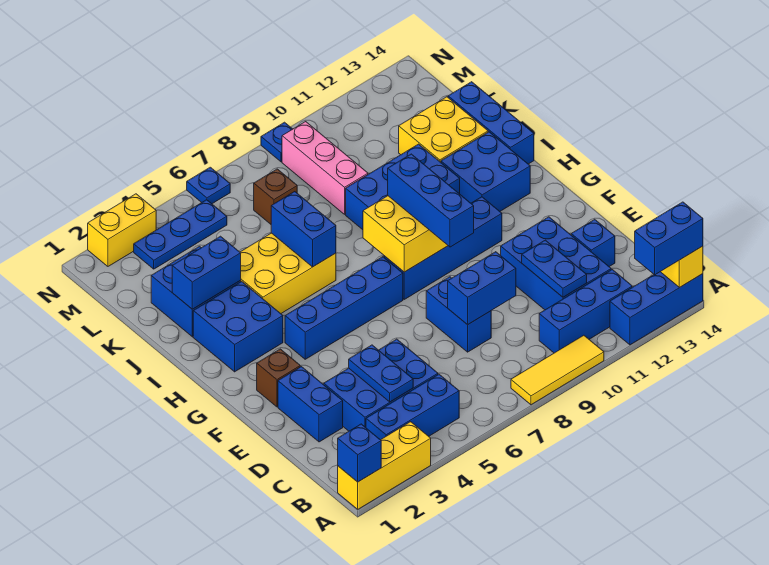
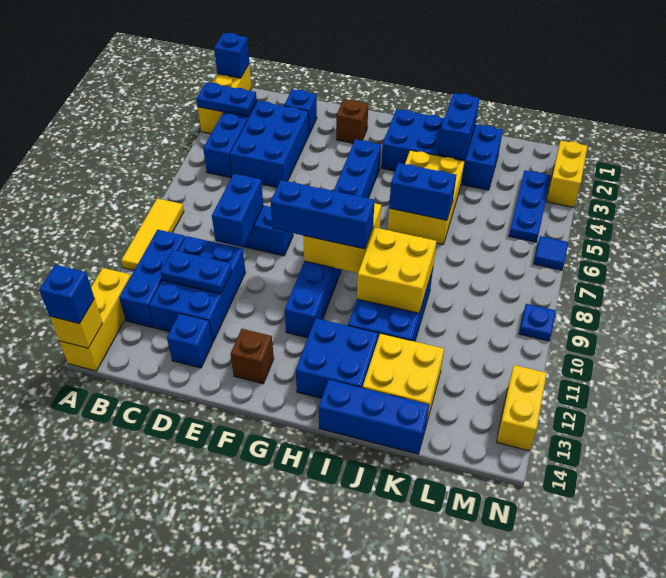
blue brick A12:A14 level 1 -> yellow brick A12:A14 level 1
blue brick A13:A14 level 3 -> blue brick A14 level 3
blue plate C4:D4 level 2 -> blue plate A3:B3 level 2
blue brick C11:E12 level 1 -> blue brick C10:D12 level 1
blue brick D2:E2 level 1 -> blue brick D2 level 1
none -> yellow brick I9:J10 level 2
pink brick K9:M9 level 1 -> none
brown brick L7 level 1 -> brown brick F13 level 1
blue plate N6 level 1 -> blue tile N6 level 1
none -> yellow brick N12:N13 level 1

